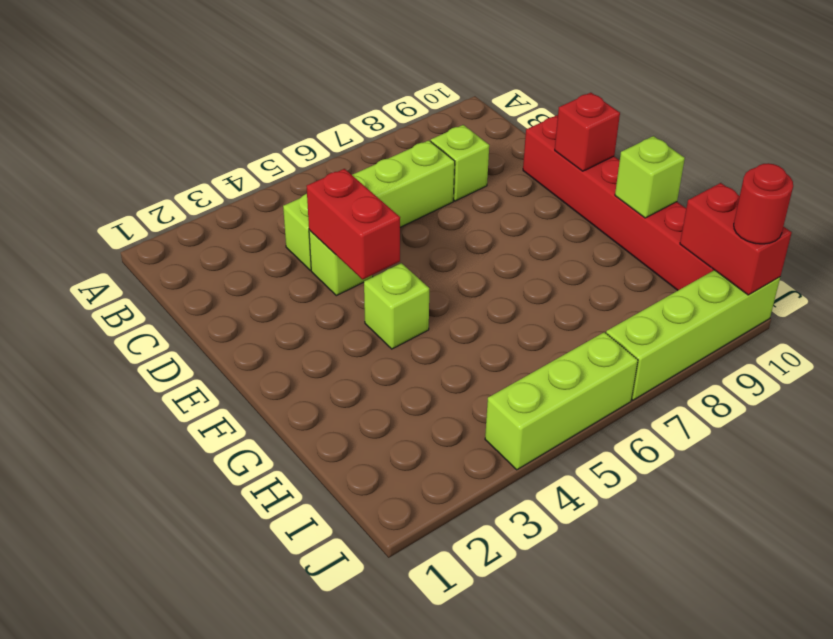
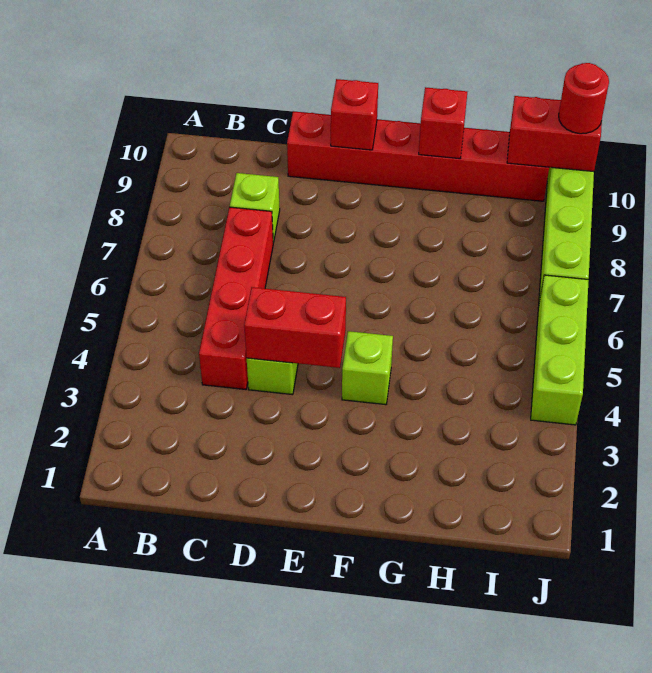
lime brick C4:C7 level 1 -> red brick C4:C7 level 1
lime brick G10 level 2 -> red brick G10 level 2

